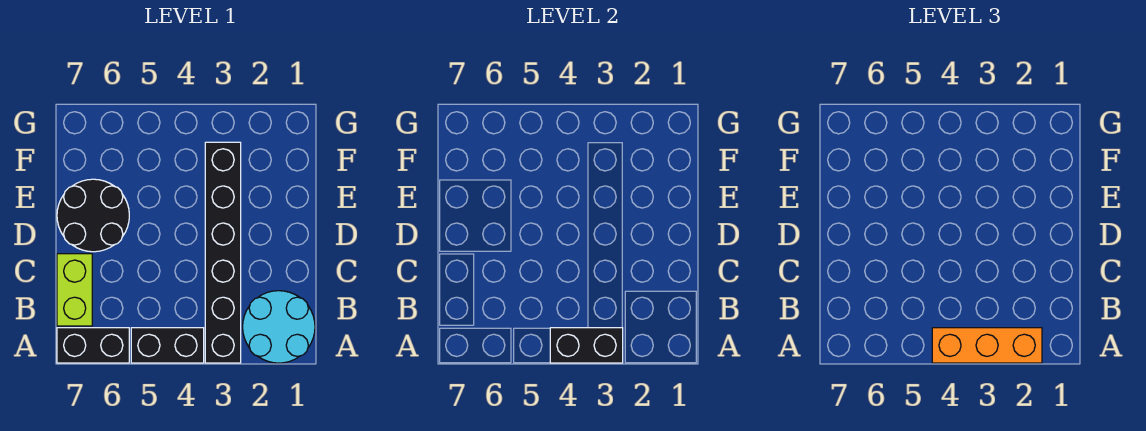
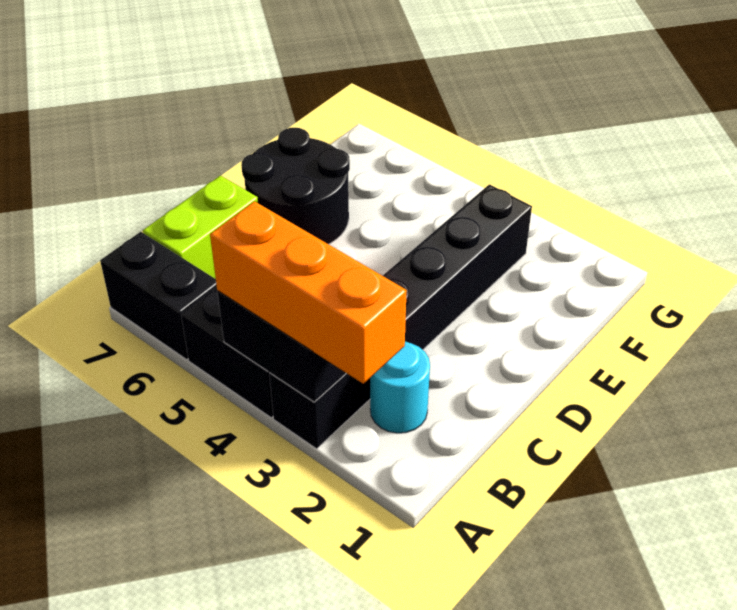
cyan round brick A1:B2 level 1 -> cyan round brick B2 level 1

